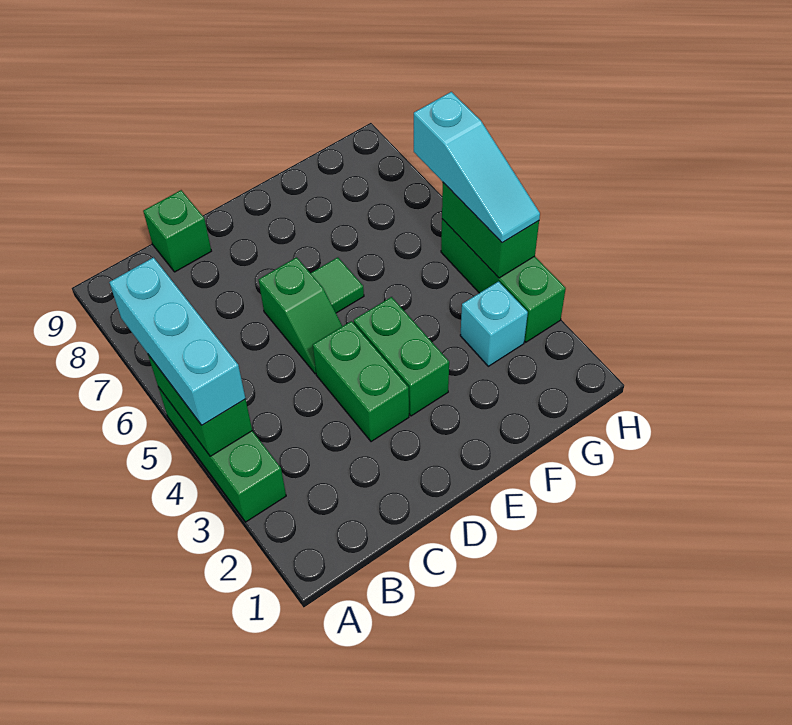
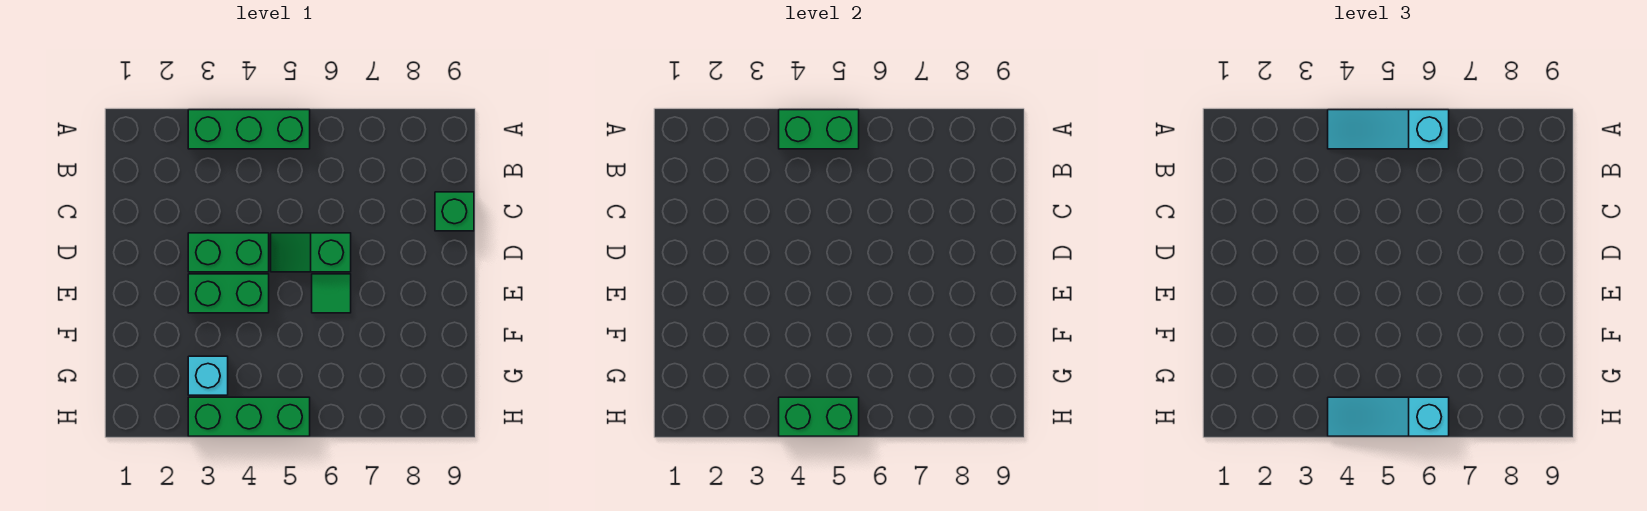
cyan brick A4:A6 level 3 -> cyan slope A4:A6 level 3 top 6

